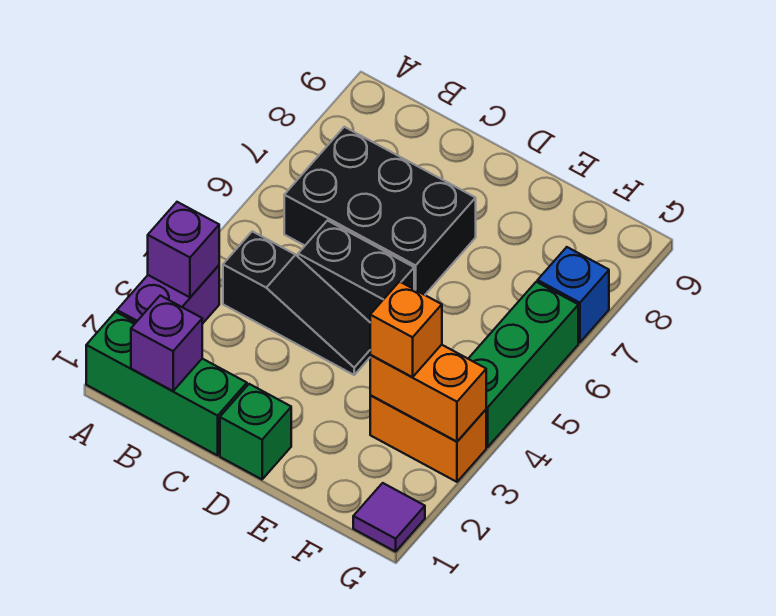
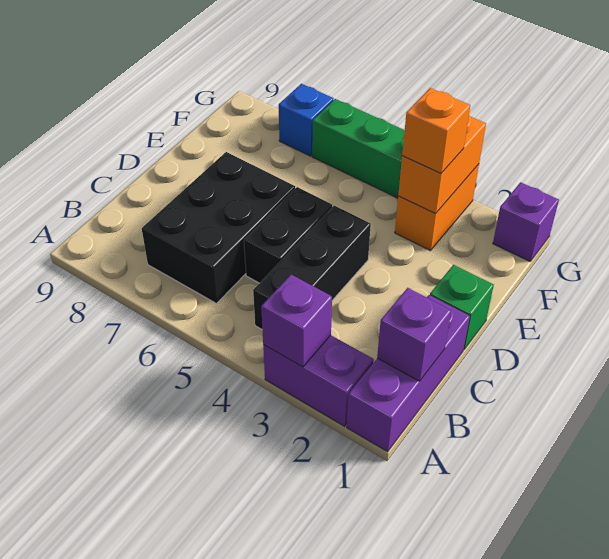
green brick A1:C1 level 1 -> purple brick A1:C1 level 1
black slope B4:D4 level 1 top B -> black brick B4:D4 level 1
purple tile G1 level 1 -> purple brick G1 level 1

